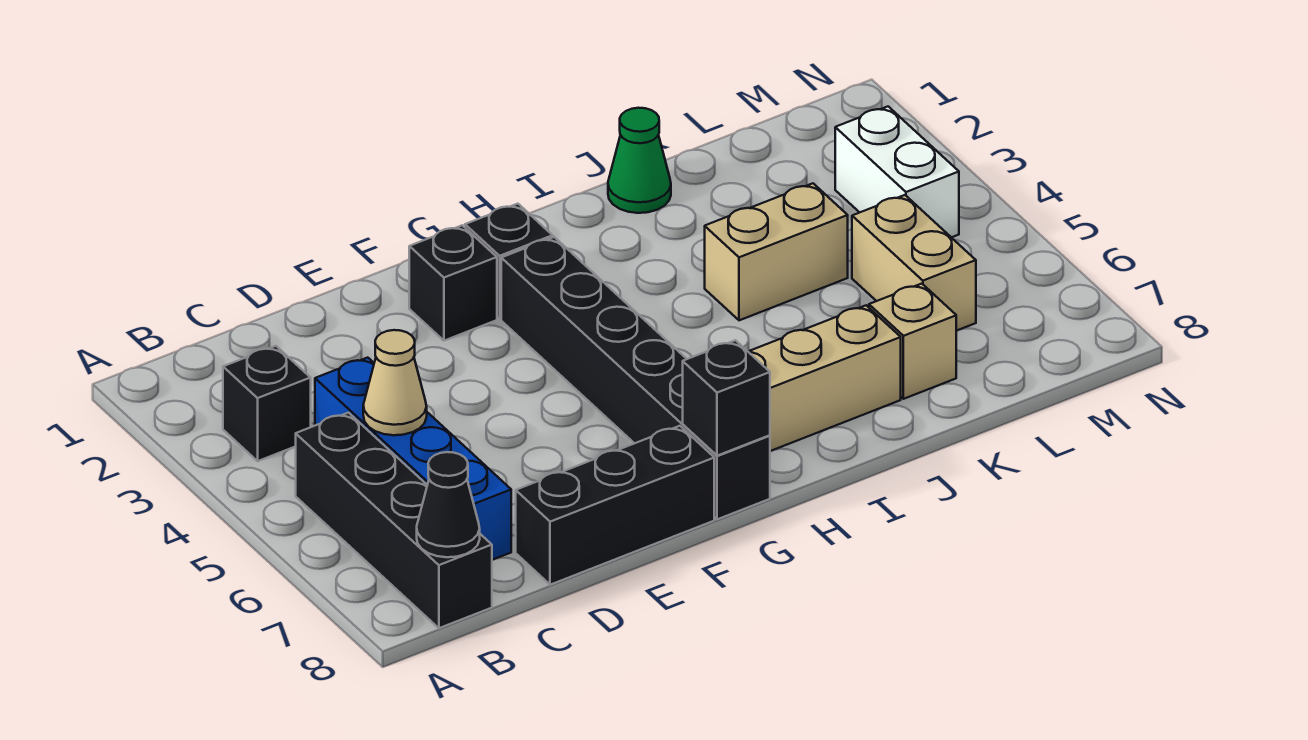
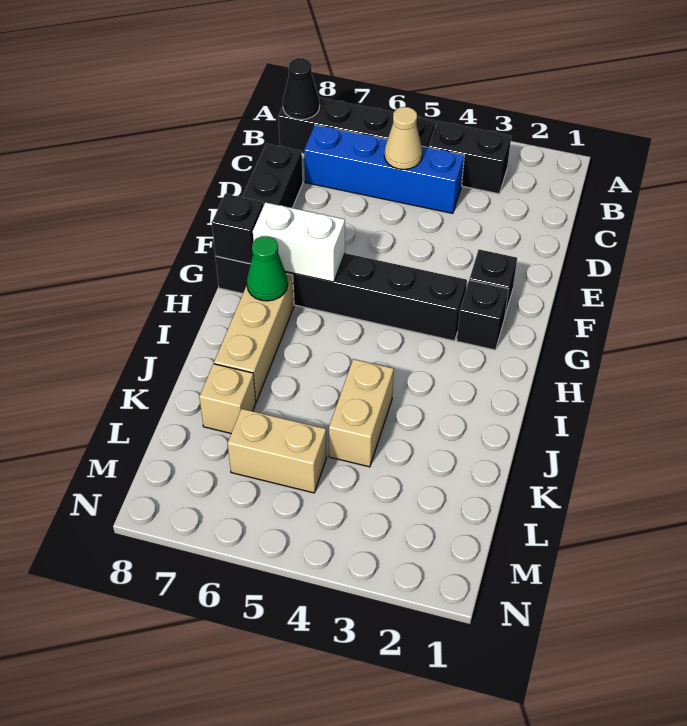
black brick B3 level 1 -> black brick B3:B4 level 1
green cone J1 level 1 -> green cone H7 level 2
white brick M3:M4 level 1 -> white brick G6:G7 level 2

